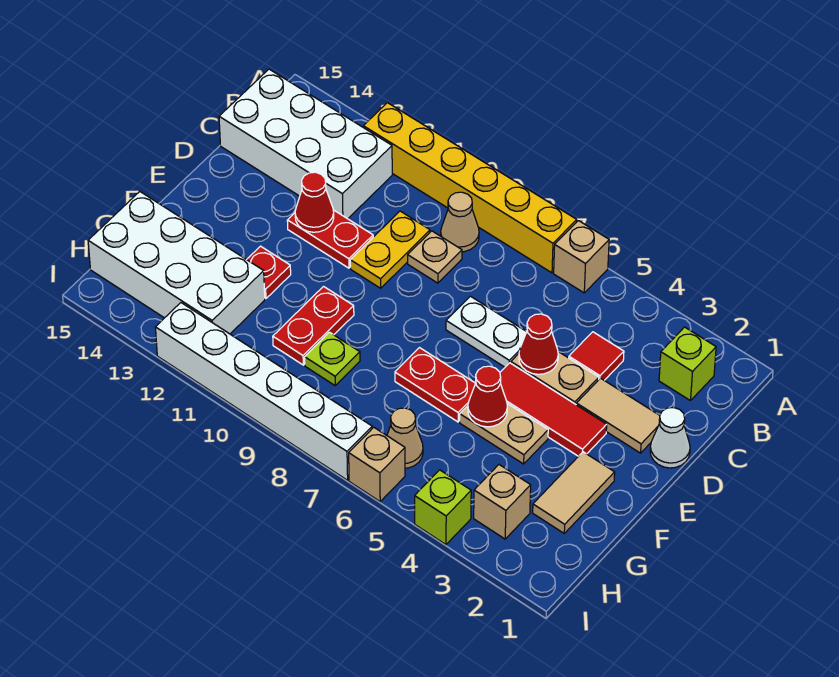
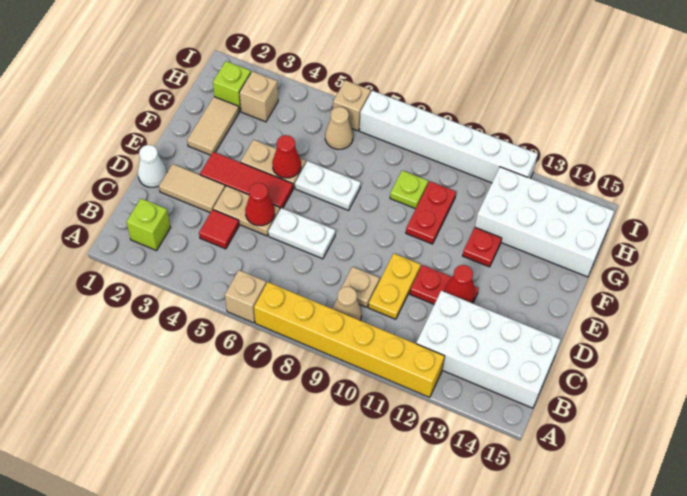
red plate F6:F7 level 1 -> white plate F6:F7 level 1
lime brick I4 level 1 -> lime brick H2 level 1

